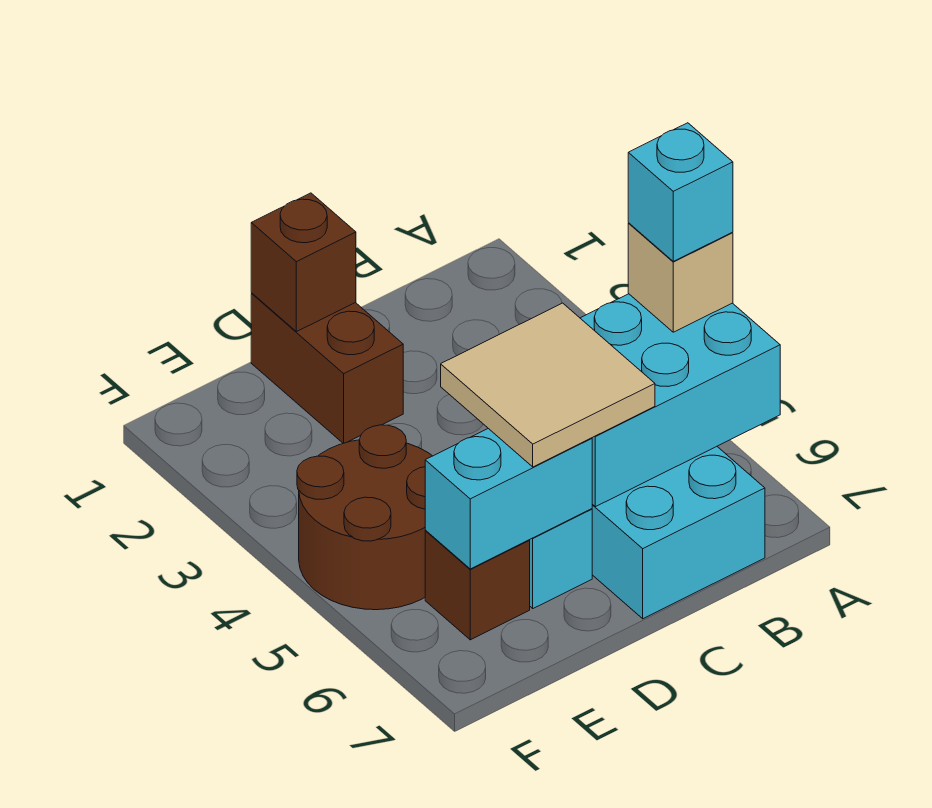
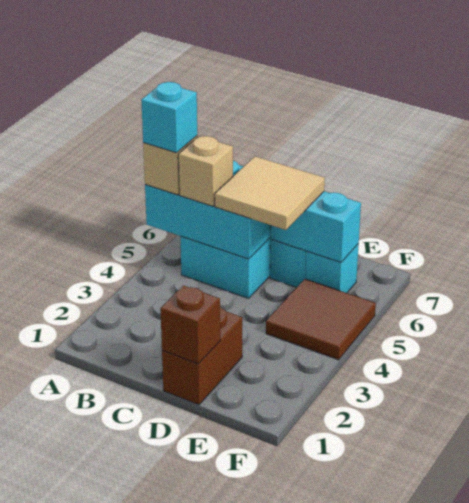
none -> tan brick B5 level 3
brown round brick E4:F5 level 1 -> brown tile E4:F5 level 1
brown brick E6 level 1 -> cyan brick E6 level 1

